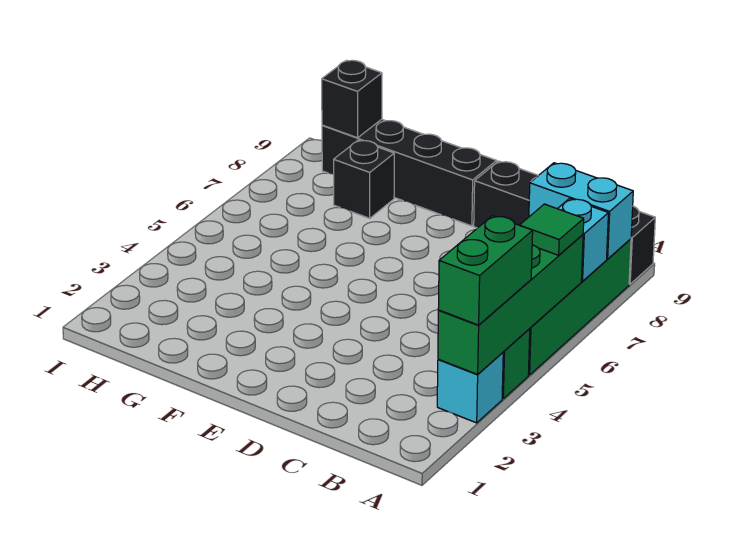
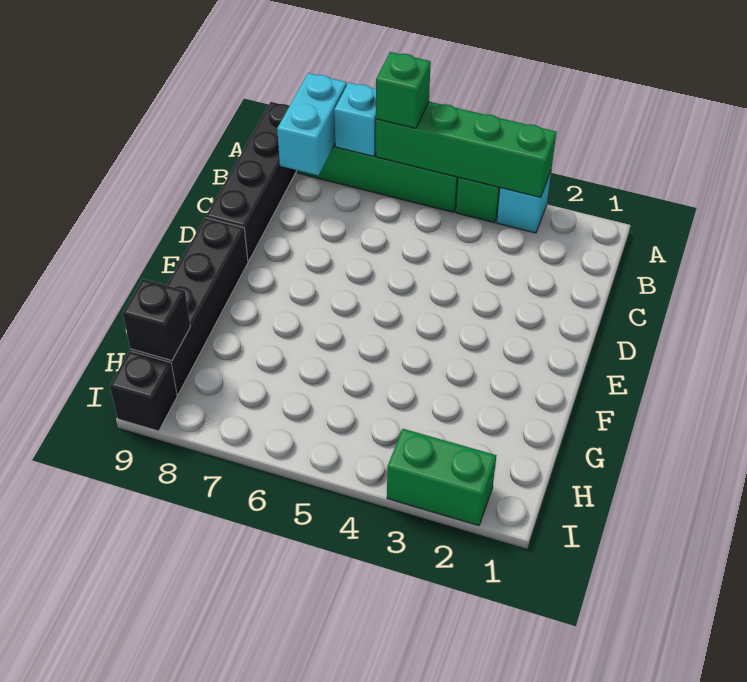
green brick A3:A4 level 3 -> green brick I2:I3 level 1
green tile A6 level 3 -> green brick A6 level 3
black brick G8 level 1 -> black brick I9 level 1

